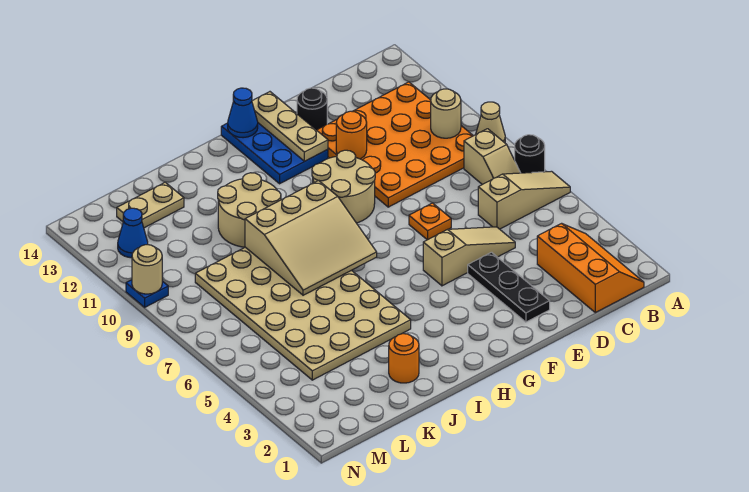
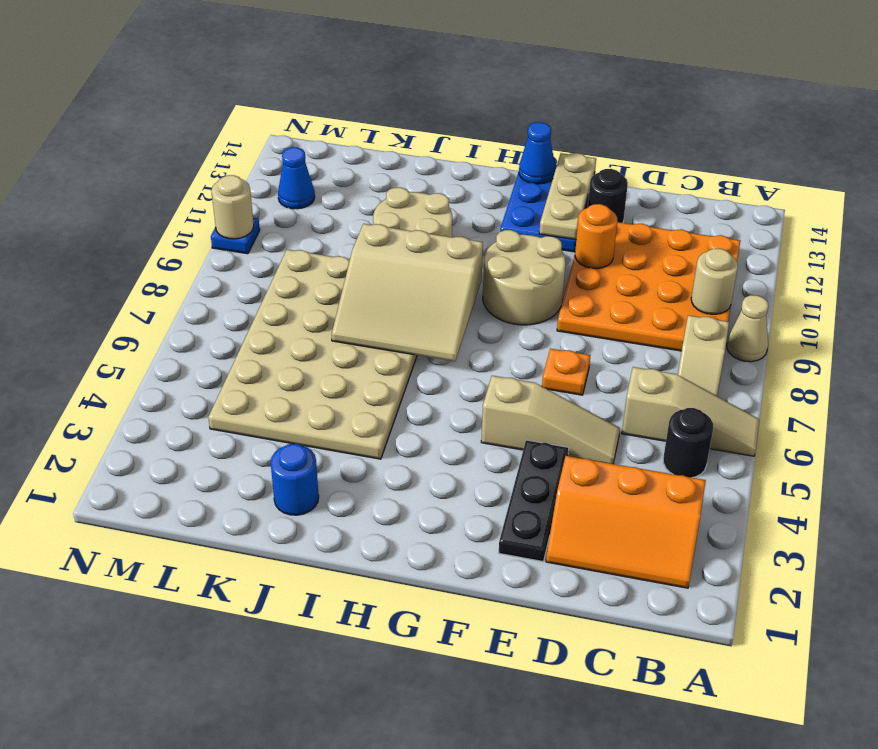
black round brick A7 level 1 -> black round brick B5 level 1
orange slope B1:C3 level 1 top C -> orange slope B2:D3 level 1 top 3
orange round brick J2 level 1 -> blue round brick J2 level 1
tan plate K13:L13 level 1 -> none

